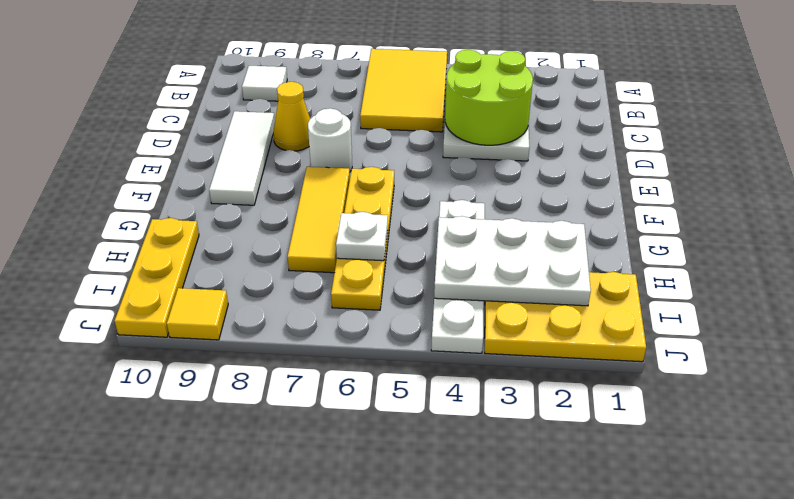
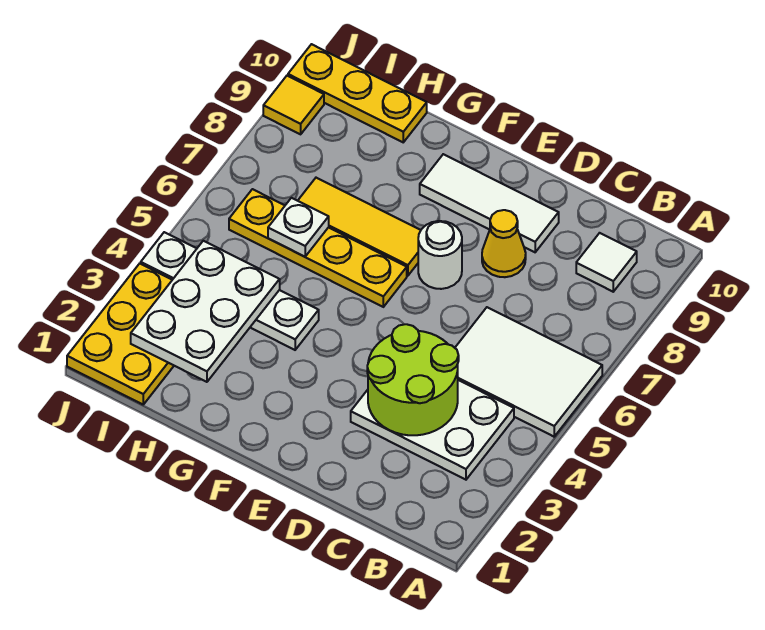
yellow tile A5:C6 level 1 -> white tile A5:C6 level 1

